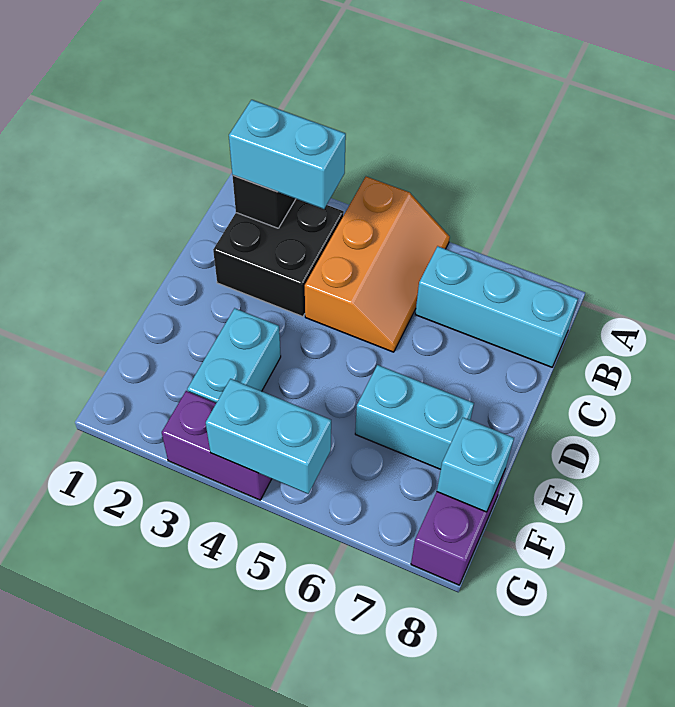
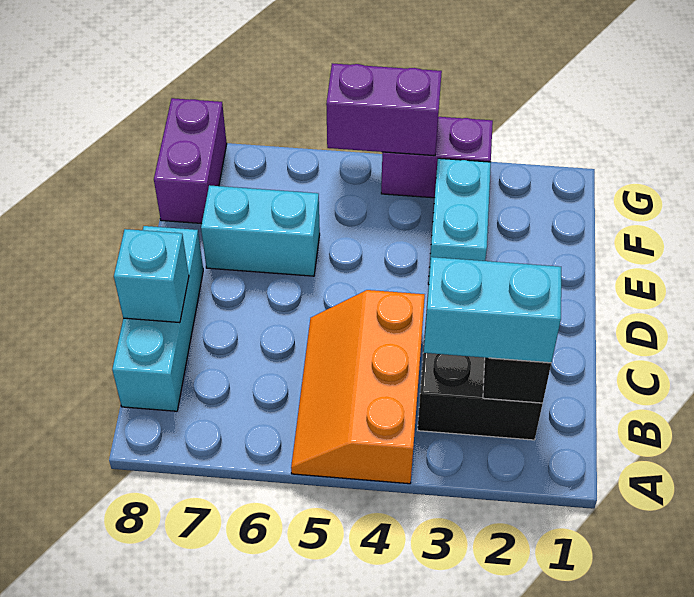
cyan brick B6:B8 level 1 -> cyan brick B8:D8 level 1
cyan brick F8 level 2 -> cyan brick C8 level 2
cyan brick G4:G5 level 2 -> purple brick G4:G5 level 2

